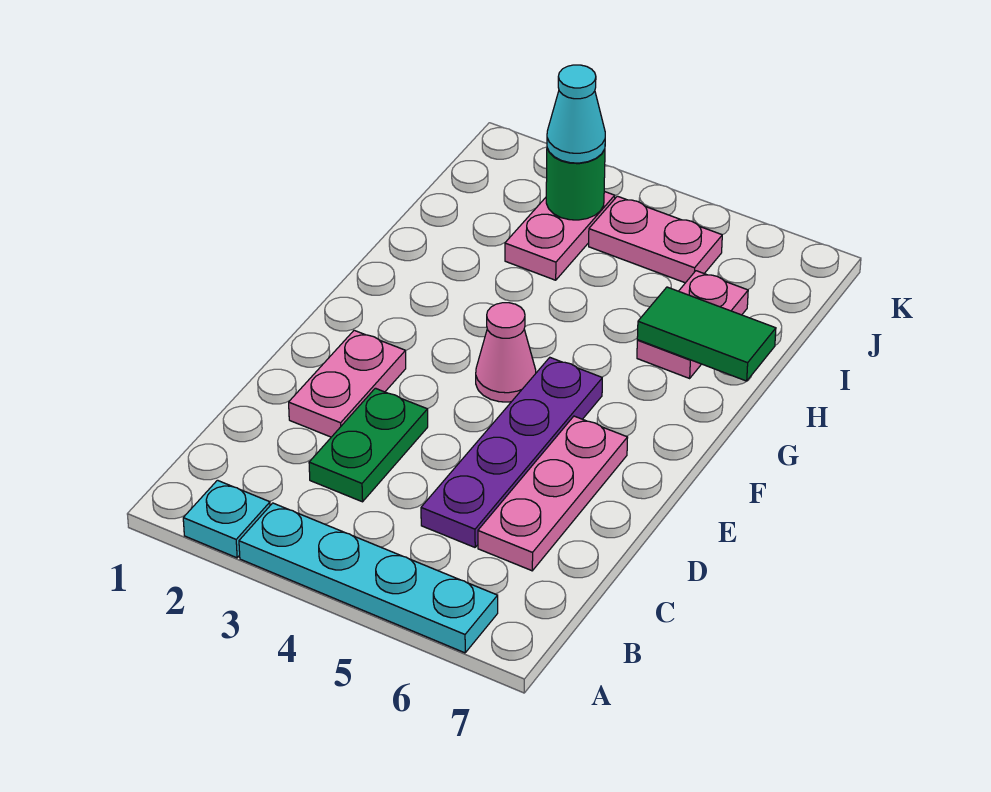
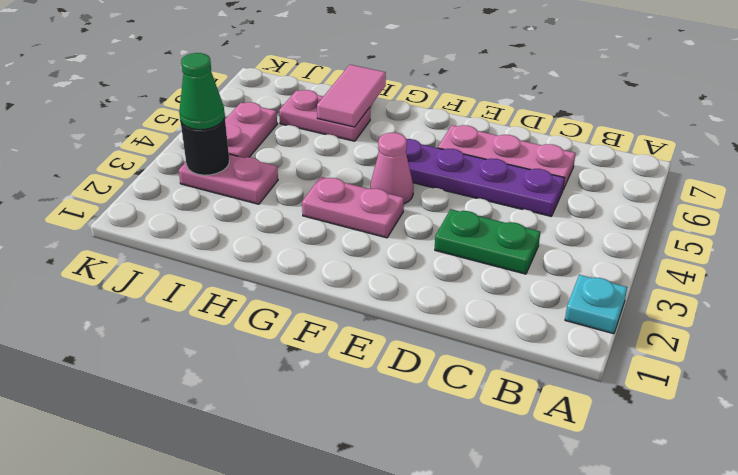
cyan plate A3:A6 level 1 -> none
pink plate D2:E2 level 1 -> pink plate F3:G3 level 1
green tile H6:H7 level 2 -> pink tile H6:H7 level 2
green round brick J3 level 2 -> black round brick J3 level 2
cyan cone J3 level 3 -> green cone J3 level 3

